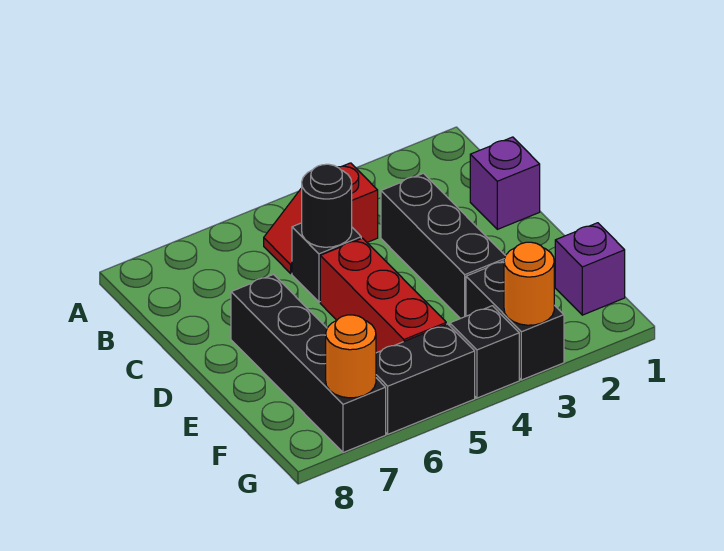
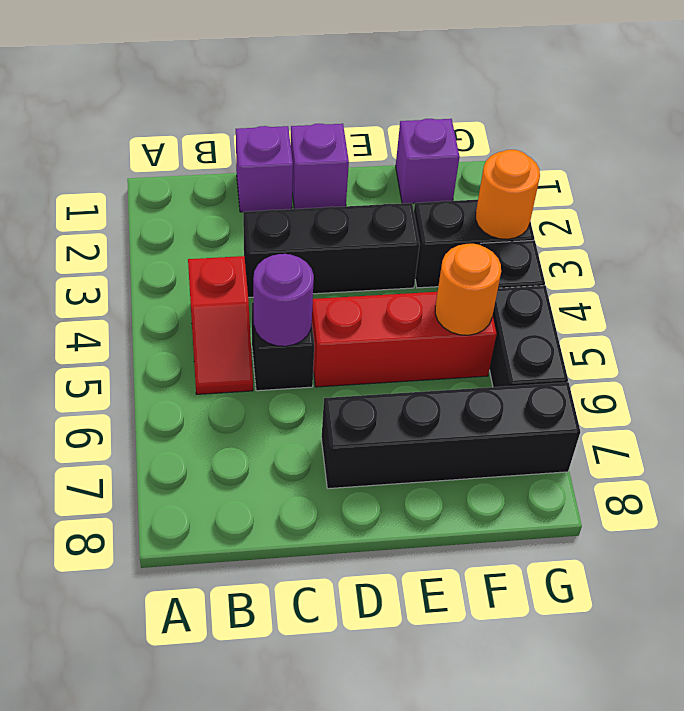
black round brick C5 level 2 -> purple round brick C5 level 2
none -> purple brick D1 level 1
orange round brick G7 level 2 -> orange round brick F5 level 2

